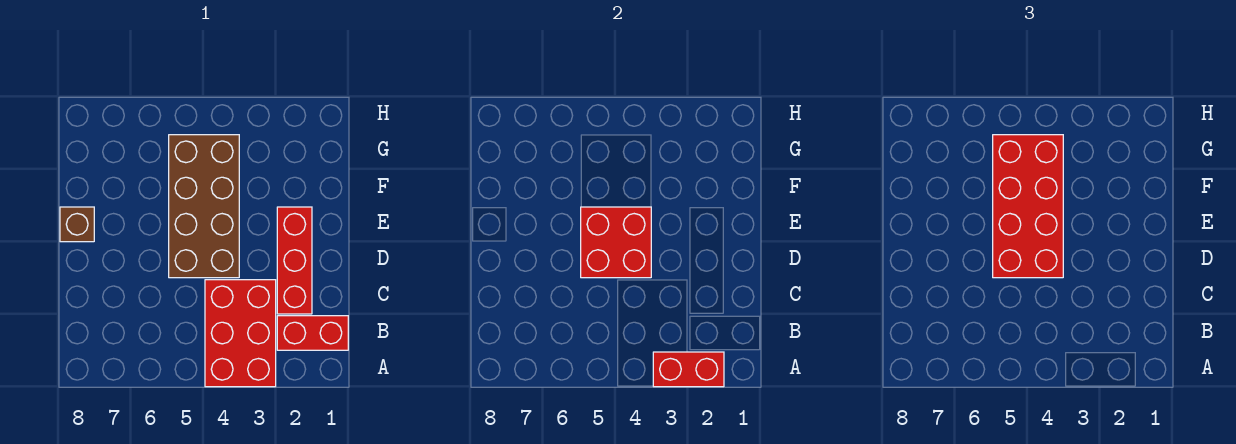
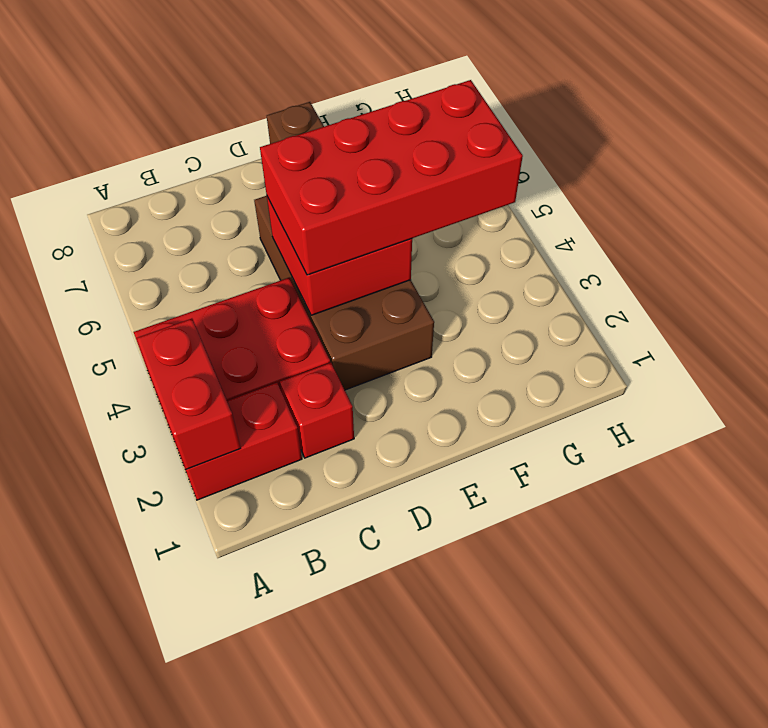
red brick B1:B2 level 1 -> red brick A2:B2 level 1
red brick C2:E2 level 1 -> red brick C2 level 1
brown brick D4:G5 level 1 -> brown brick D3:E6 level 1

